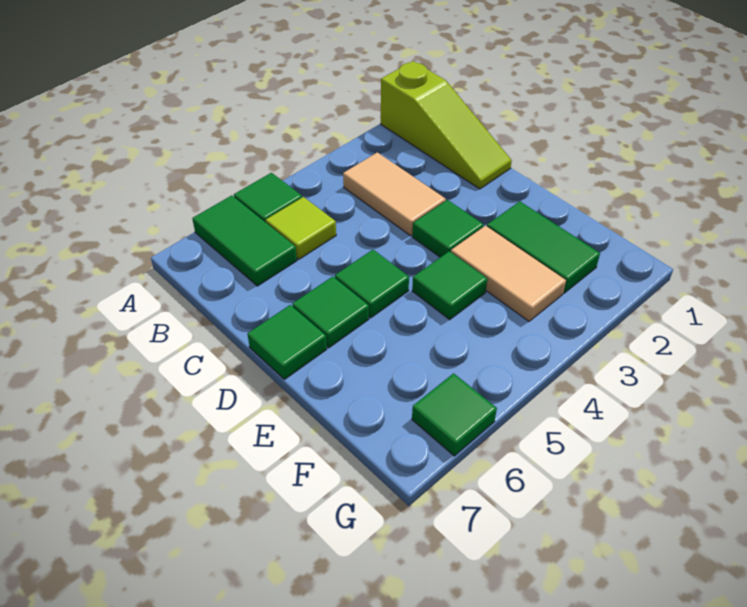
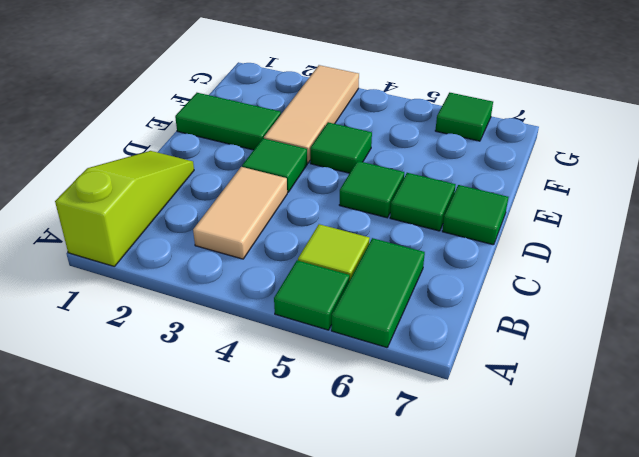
green tile E2:F2 level 1 -> green tile E1:E2 level 1
tan tile E3:F3 level 1 -> tan tile E3:G3 level 1

